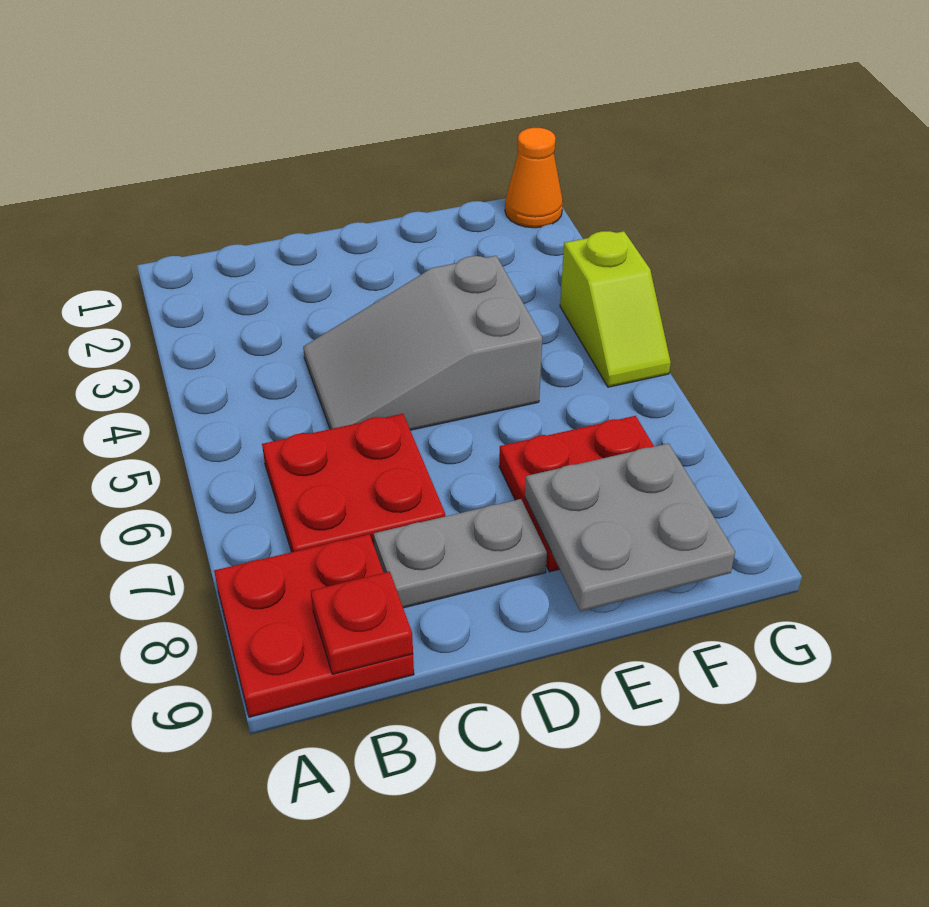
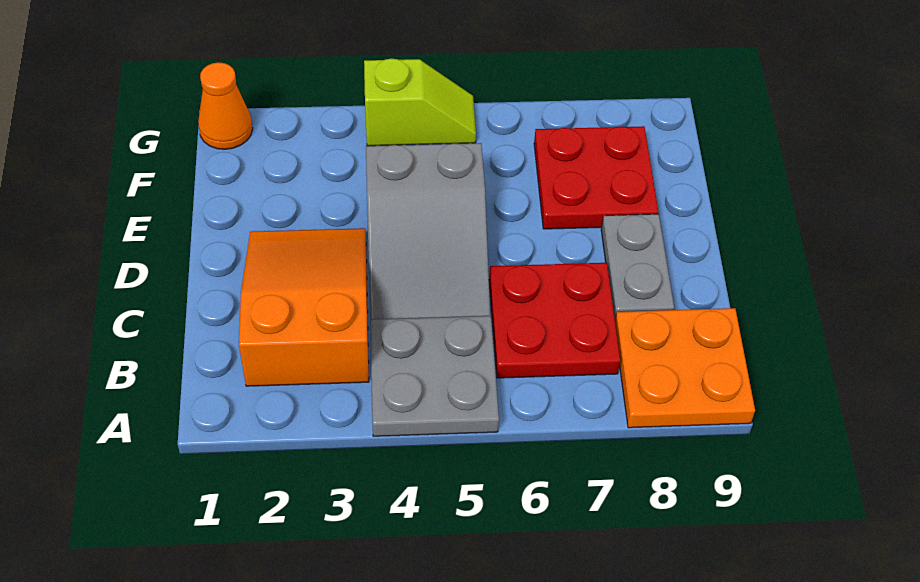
red plate A8:B9 level 1 -> orange plate A8:B9 level 1
none -> orange slope B2:D3 level 1 top B
red plate B9 level 2 -> none
grey plate E8:F9 level 2 -> grey plate A4:B5 level 1

